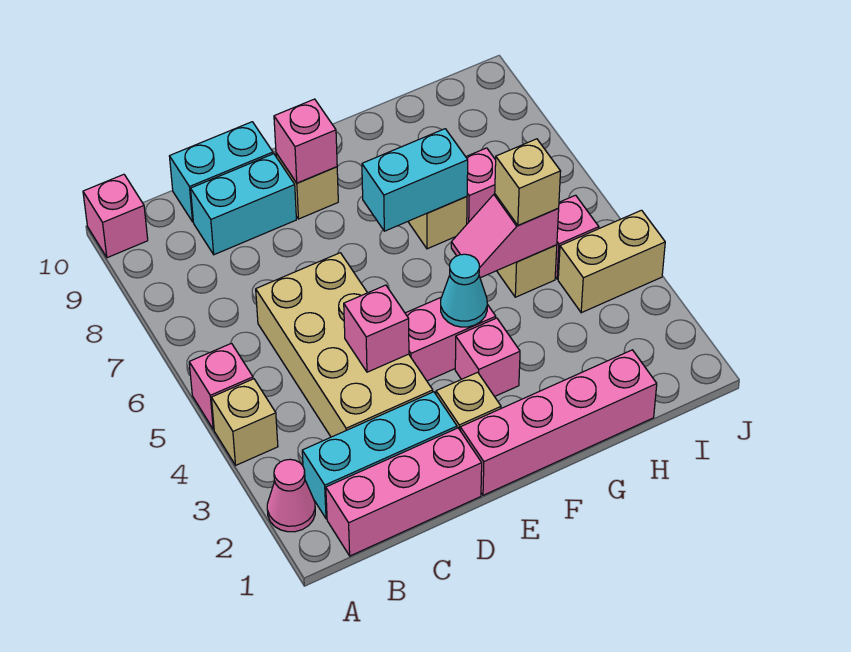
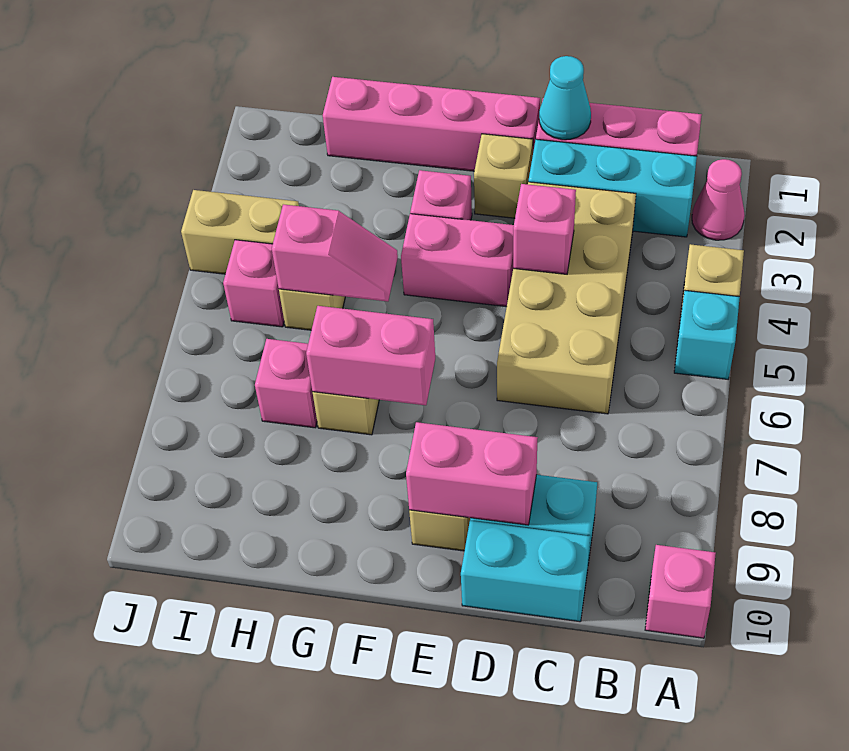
pink brick A5 level 1 -> cyan brick A5 level 1
pink brick E9 level 2 -> pink brick D9:E9 level 2
cyan cone F4 level 2 -> cyan cone D1 level 2
cyan brick F7:G7 level 2 -> pink brick F7:G7 level 2
tan brick H5 level 3 -> none

